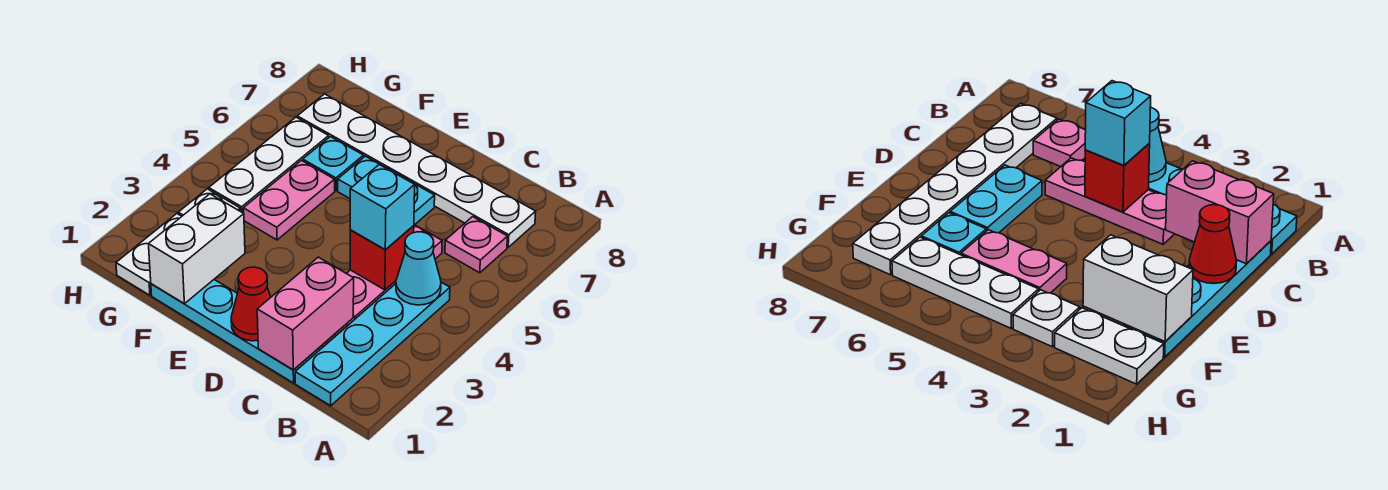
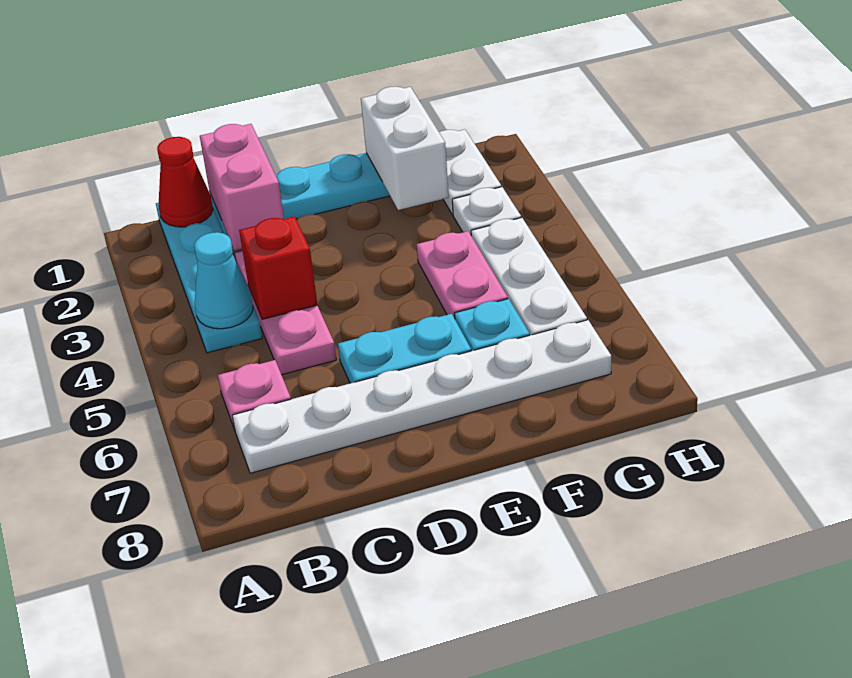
cyan brick C4 level 3 -> none
red cone D1 level 2 -> red cone B1 level 2

